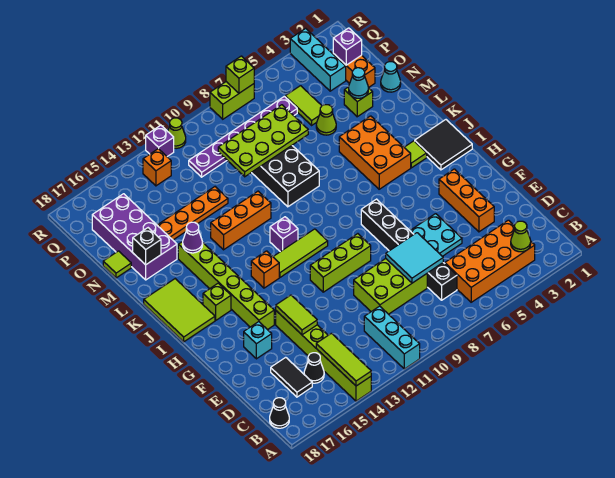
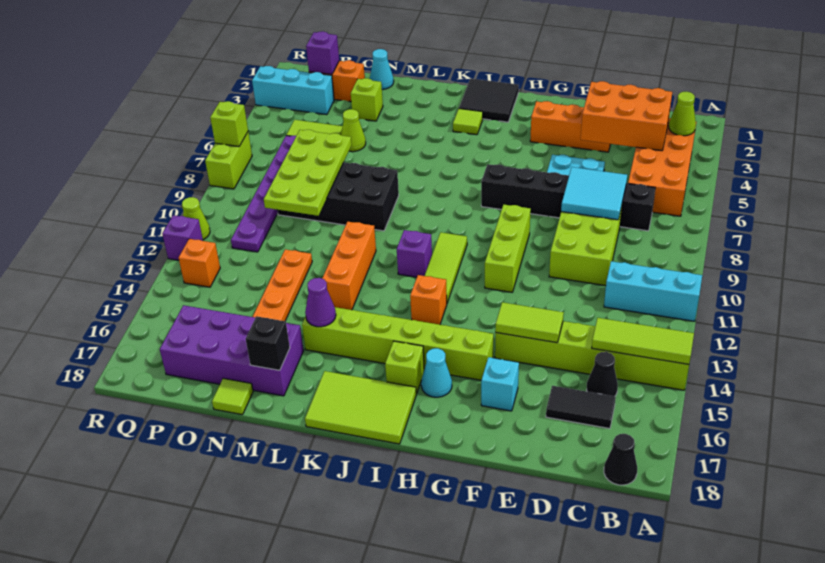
orange brick J4:L5 level 1 -> orange brick C3:E4 level 2
cyan cone N3 level 2 -> cyan cone H16 level 1

